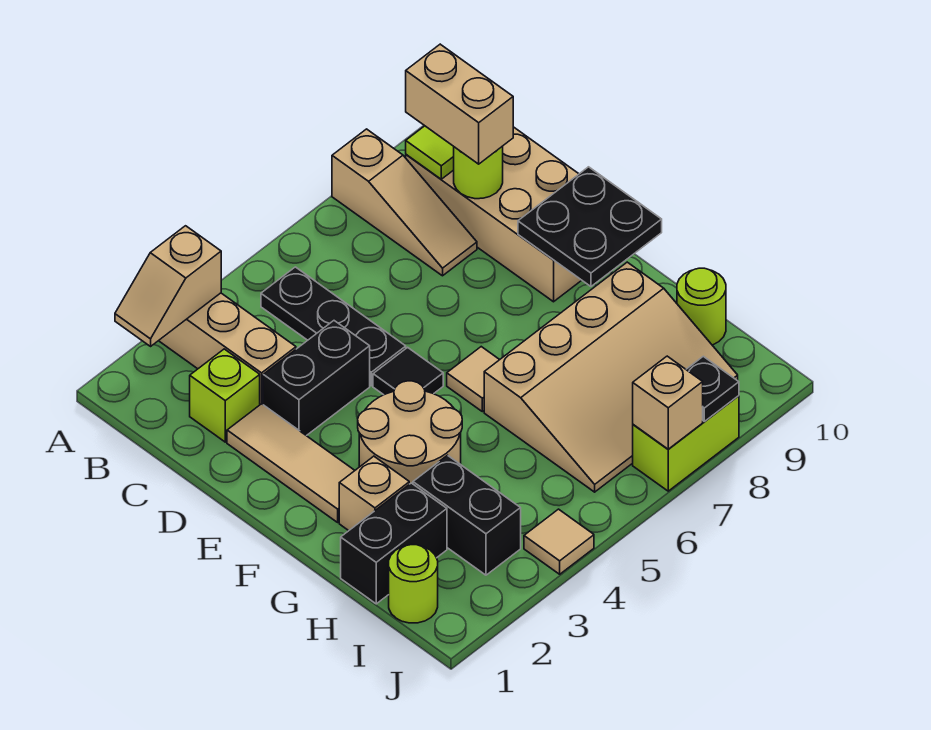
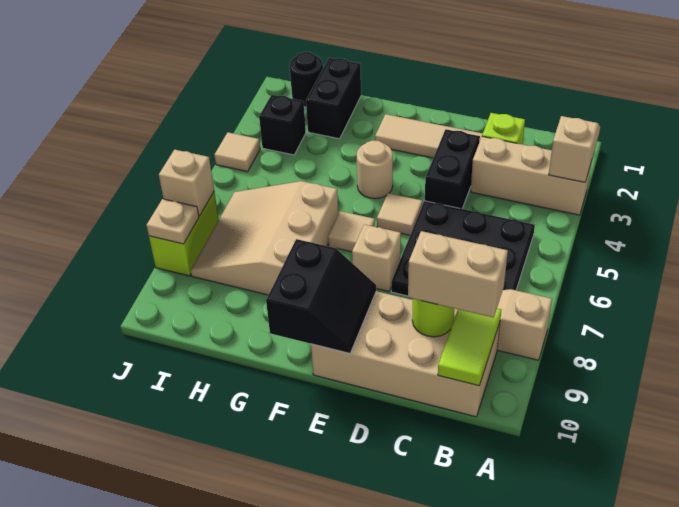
black plate B5:D5 level 1 -> black plate B5:D7 level 1
black tile E5 level 1 -> tan tile E5 level 1
black plate E9:F10 level 2 -> black slope E9:F10 level 2 top F
tan round brick F3:G4 level 1 -> tan round brick F4 level 1
tan brick G2 level 1 -> tan brick E7 level 1
tan slope G6:I9 level 1 top G -> tan slope G6:I8 level 1 top G
black brick H3:I3 level 1 -> black brick I3 level 1
lime round brick H10 level 1 -> none
lime round brick I1 level 1 -> black round brick I1 level 1
black plate J8 level 2 -> tan plate J8 level 2

